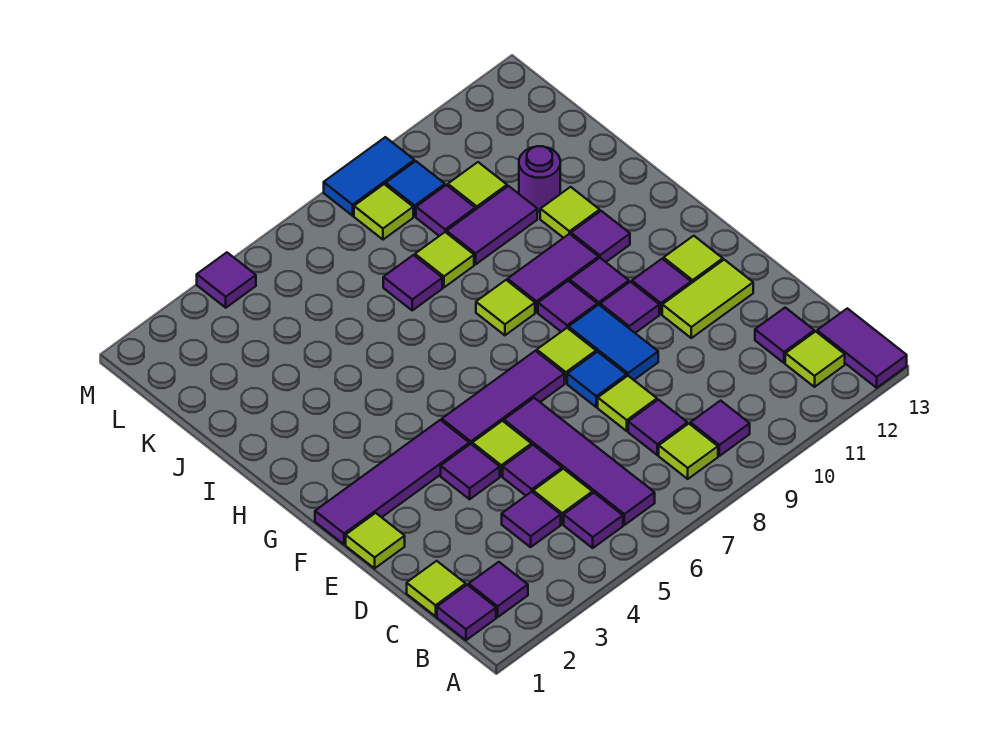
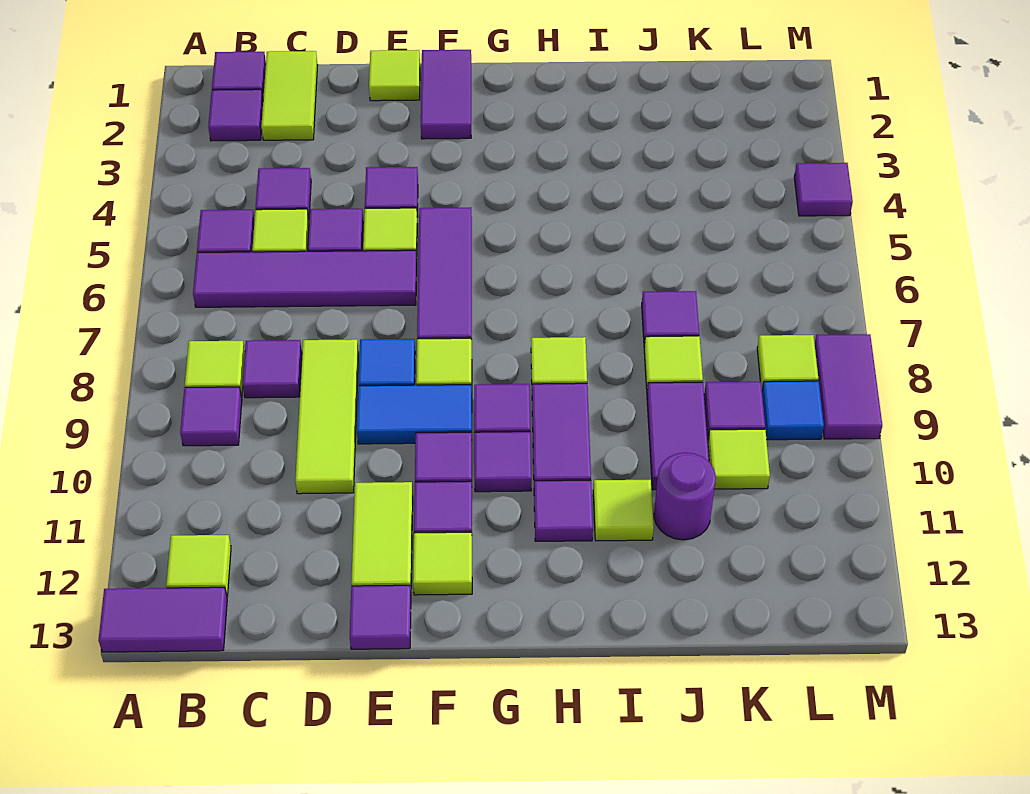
lime tile C1 level 1 -> lime tile C1:C2 level 1
purple tile C12 level 1 -> purple tile E13 level 1
lime tile D8 level 1 -> lime tile D8:D10 level 1
purple tile F1:F4 level 1 -> purple tile F1:F2 level 1
blue tile M8:M9 level 1 -> purple tile M8:M9 level 1

